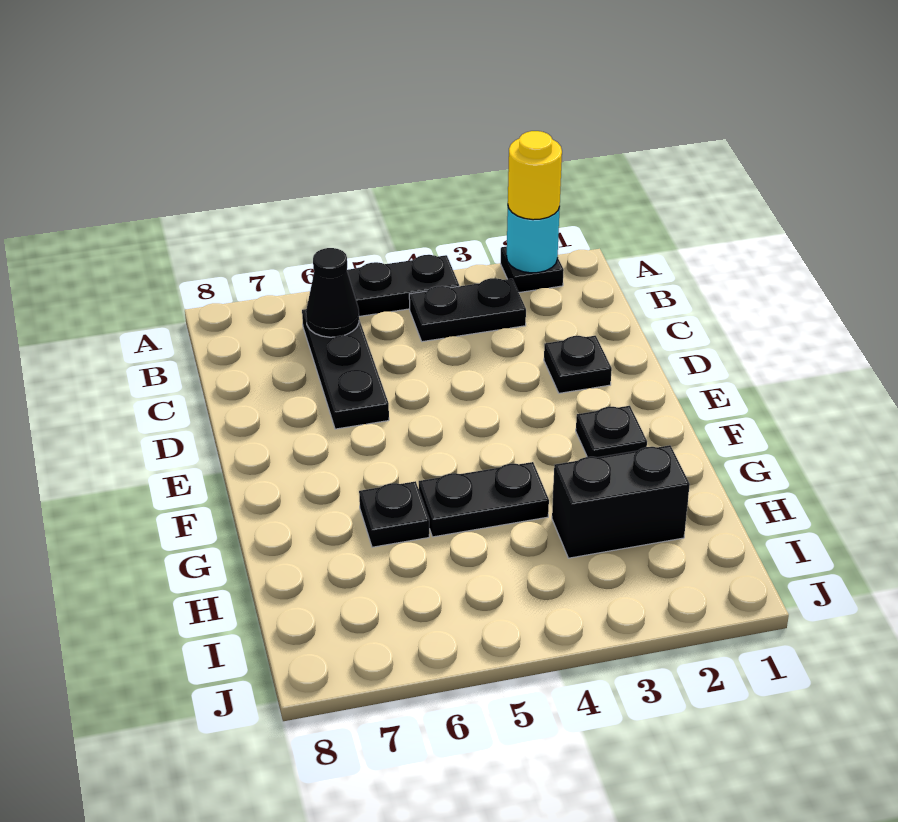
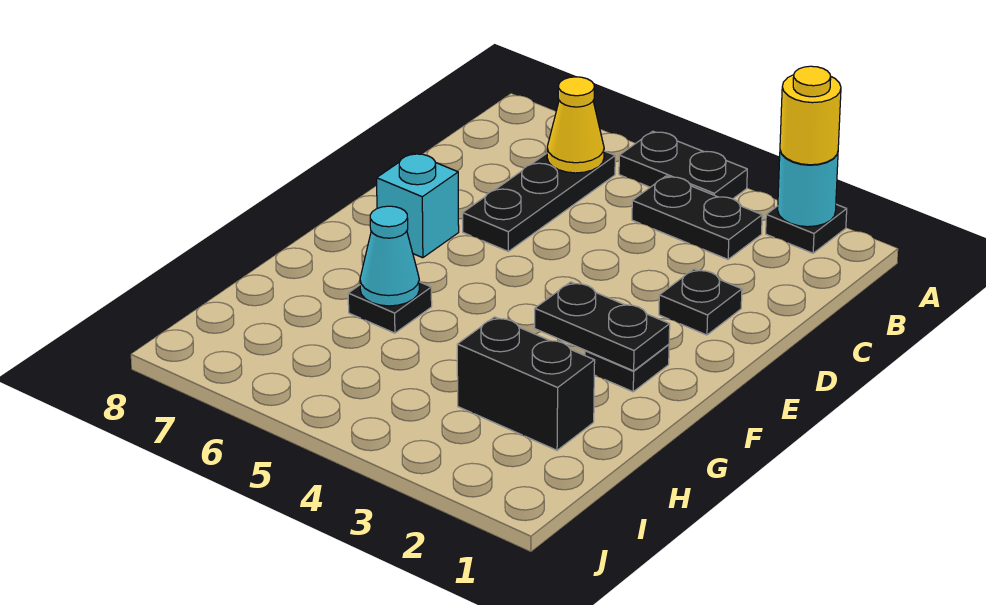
black cone B6 level 2 -> yellow cone B6 level 2
none -> cyan brick E7 level 1
black plate G4:G5 level 1 -> black plate F2:F3 level 2
none -> cyan cone G6 level 2

